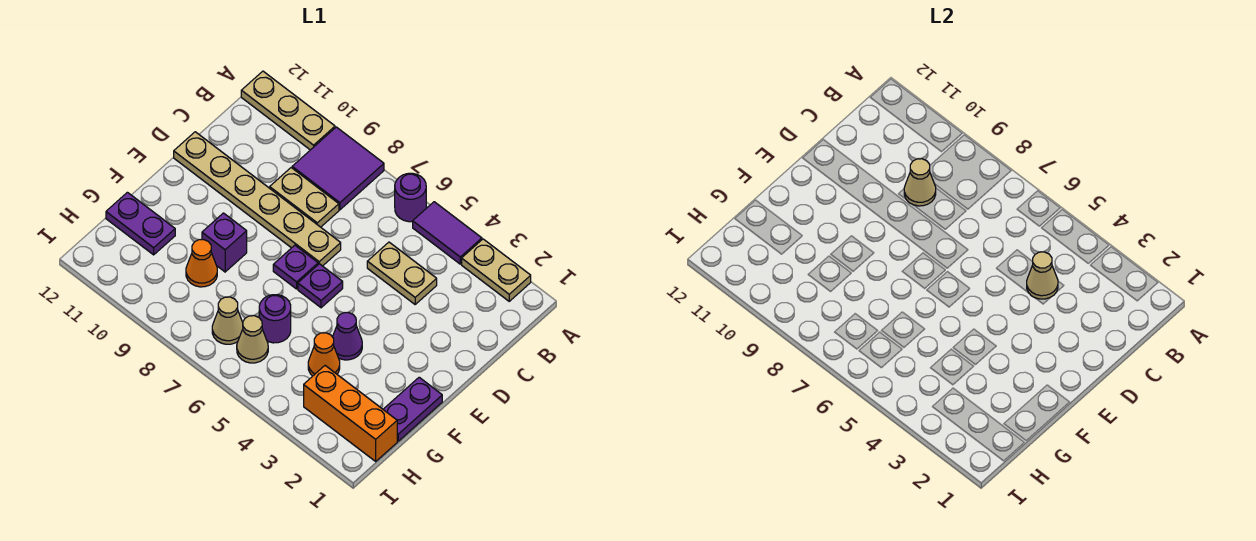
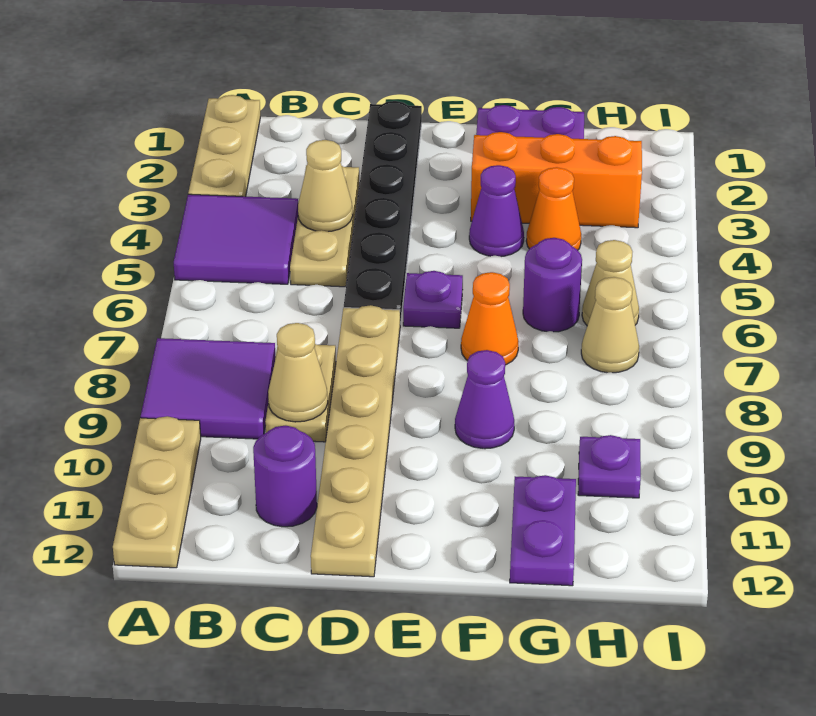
tan plate A2:A3 level 1 -> tan plate A1:A3 level 1
purple tile A4:A5 level 1 -> purple tile A4:B5 level 1
purple round brick A6 level 1 -> purple round brick C11 level 1
tan plate C4:C5 level 1 -> tan plate C3:C5 level 1
none -> black plate D1:D6 level 1
purple plate E7 level 1 -> purple plate H10 level 1
purple brick F9 level 1 -> purple cone F9 level 1
orange cone G9 level 1 -> orange cone F7 level 1
orange brick H1:H3 level 1 -> orange brick F3:H3 level 1

